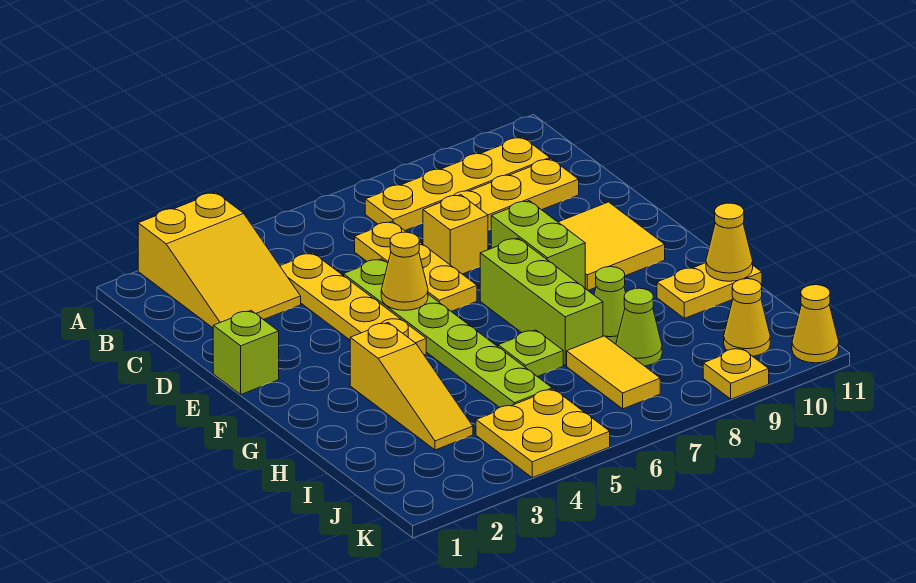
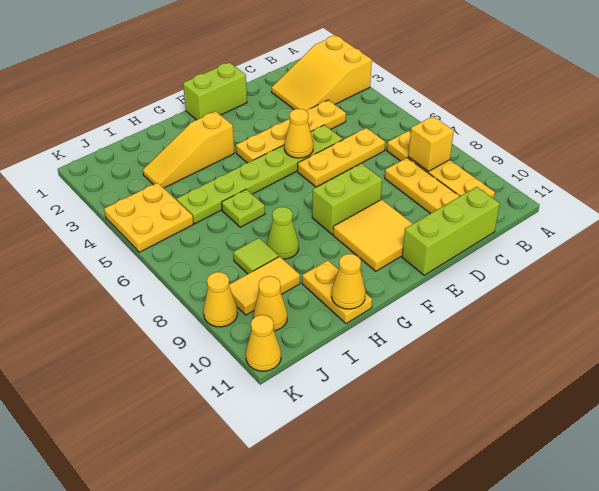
yellow brick D7 level 1 -> yellow brick B8 level 2
lime brick E1 level 1 -> lime brick E1:F1 level 1
lime brick F7:H7 level 1 -> lime brick C11:E11 level 1
yellow tile I7:J7 level 1 -> yellow tile I9:J9 level 1
lime cone I8 level 1 -> lime tile I8 level 1
yellow plate K9 level 1 -> yellow cone K9 level 1

